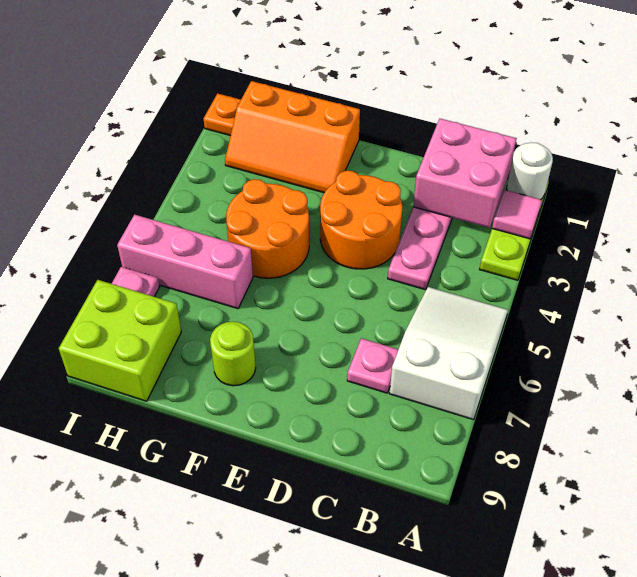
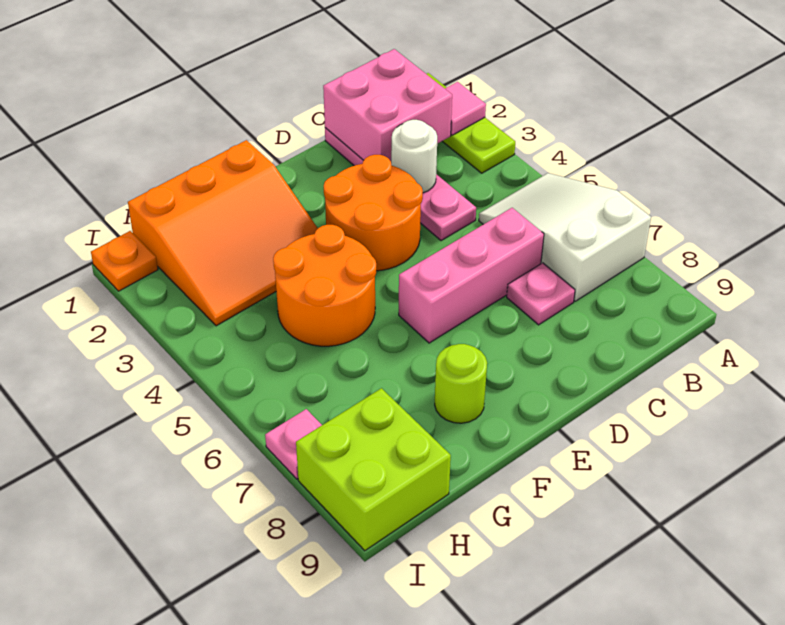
white round brick A1 level 2 -> white round brick C3 level 2
orange slope F1:H2 level 1 top 1 -> orange slope F1:H3 level 1 top 1
pink brick G6:I6 level 1 -> pink brick C6:E6 level 1

